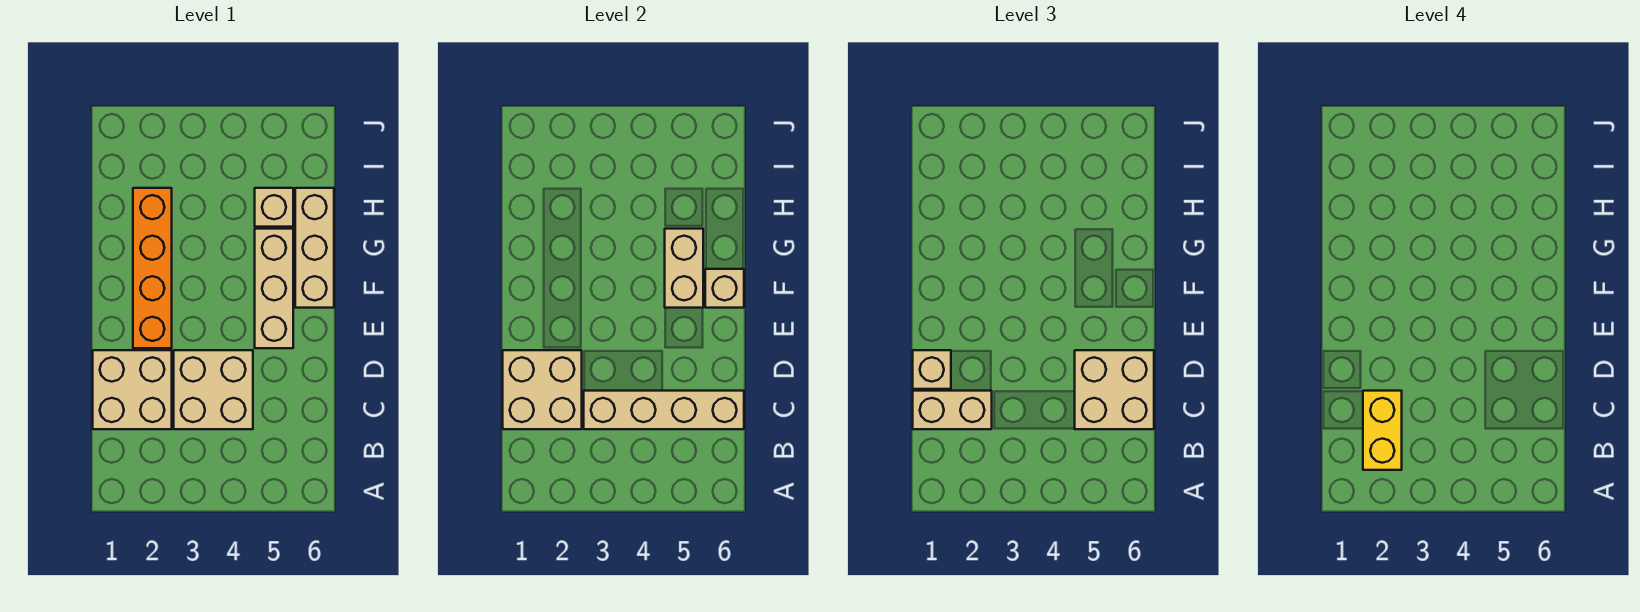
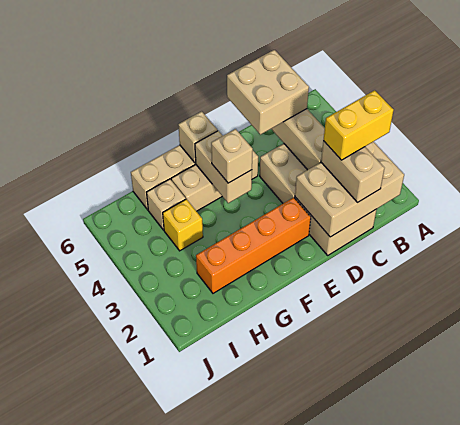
tan brick C1:D2 level 2 -> tan brick B1:D2 level 2
tan brick D1 level 3 -> tan brick F4 level 3
tan brick F5:G5 level 2 -> tan brick F4:F5 level 2
none -> yellow brick H4 level 1

